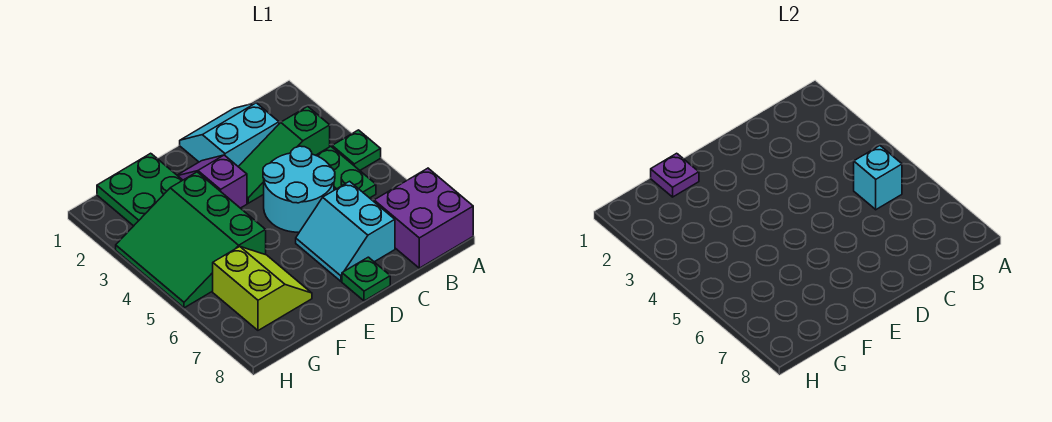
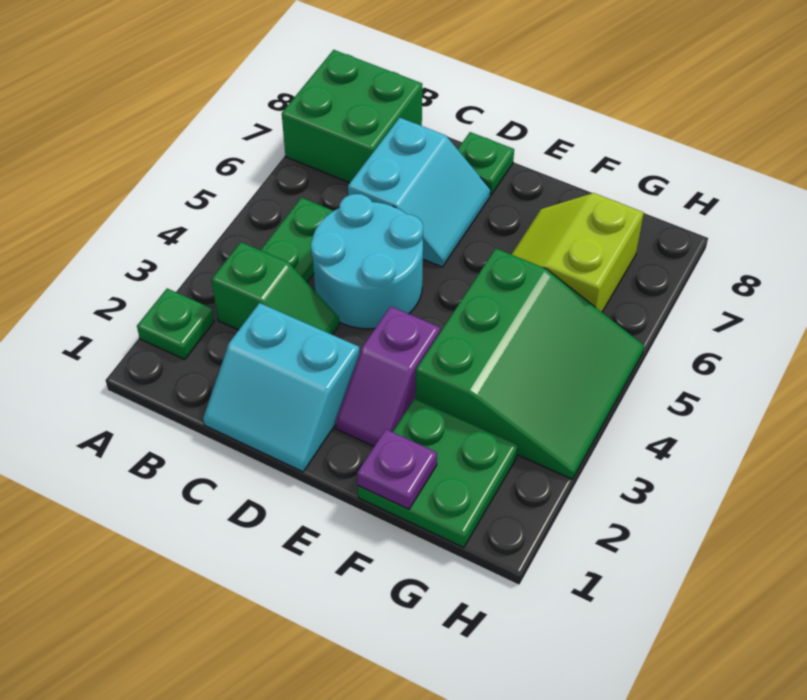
green plate A4 level 1 -> green plate A2 level 1
purple brick A7:B8 level 1 -> green brick A7:B8 level 1
green slope B3:D3 level 1 top B -> green slope B3:C3 level 1 top B
cyan brick B5 level 2 -> none

